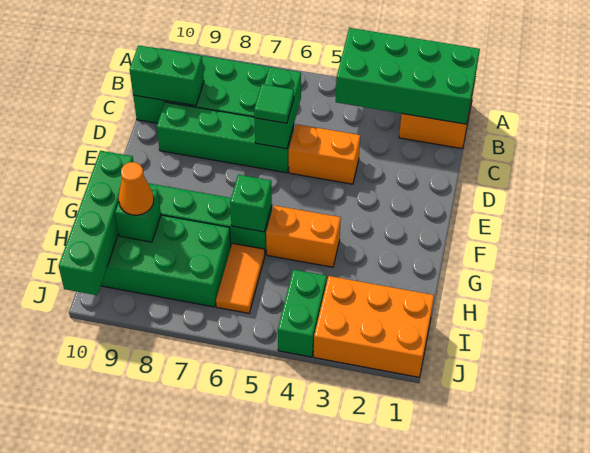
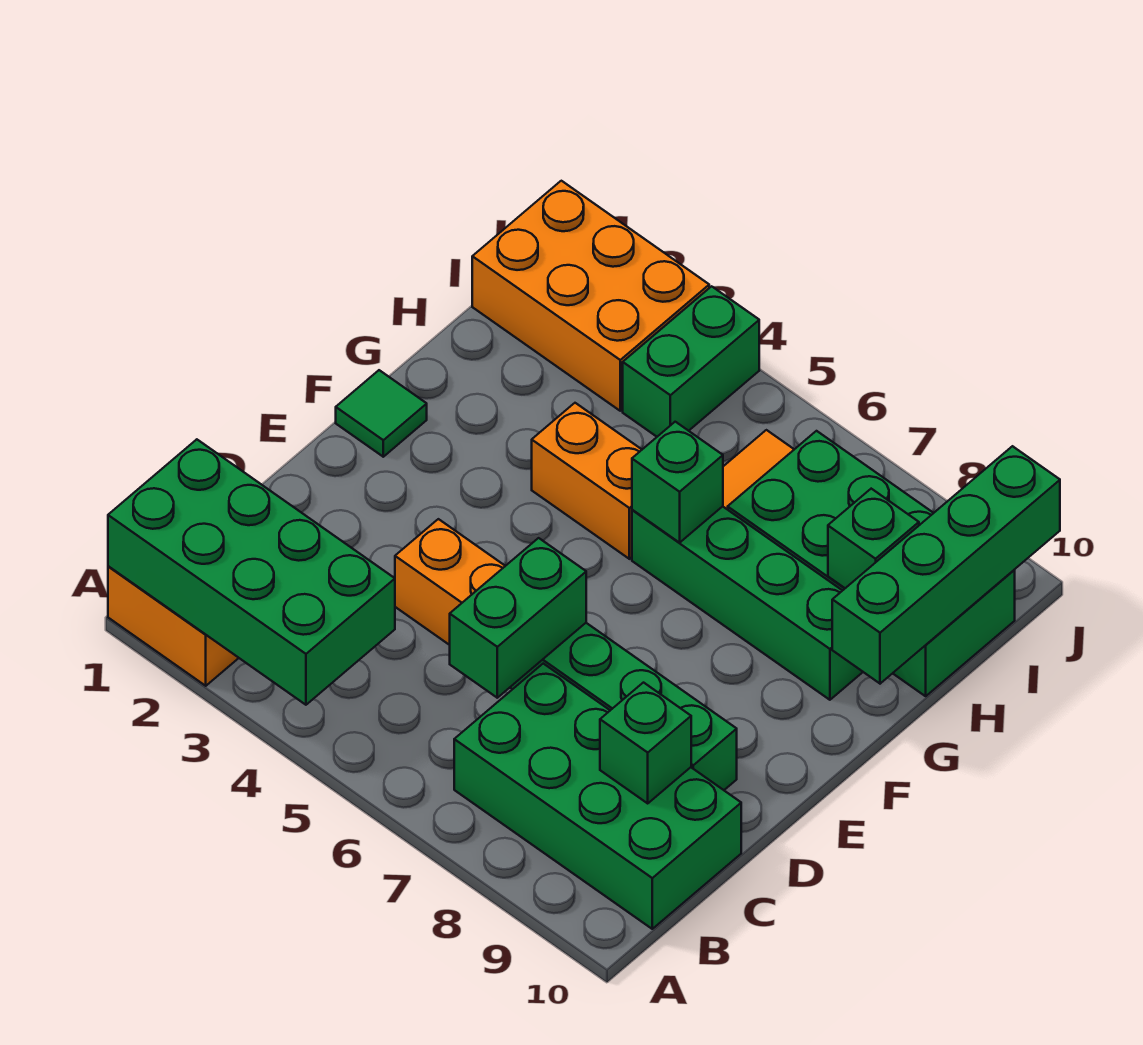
green brick C9:C10 level 2 -> green brick C9 level 2
green tile D6 level 3 -> green tile F1 level 1
orange cone H9 level 3 -> none

